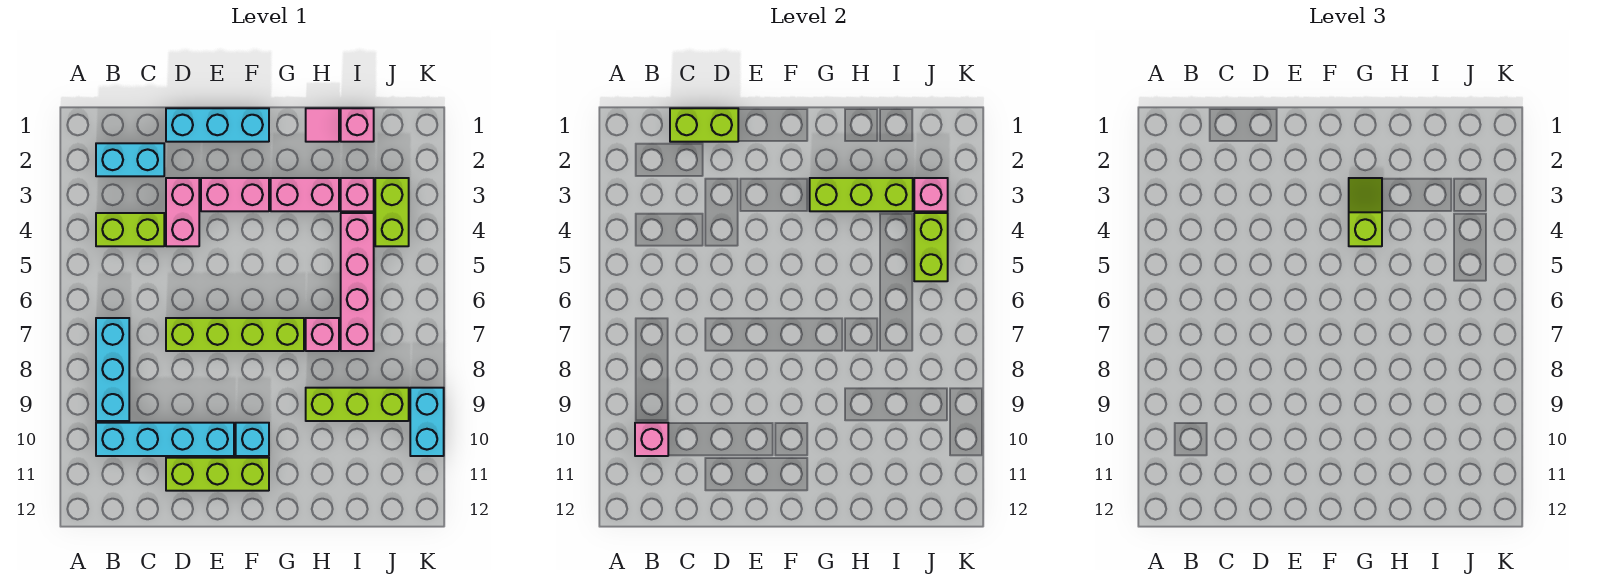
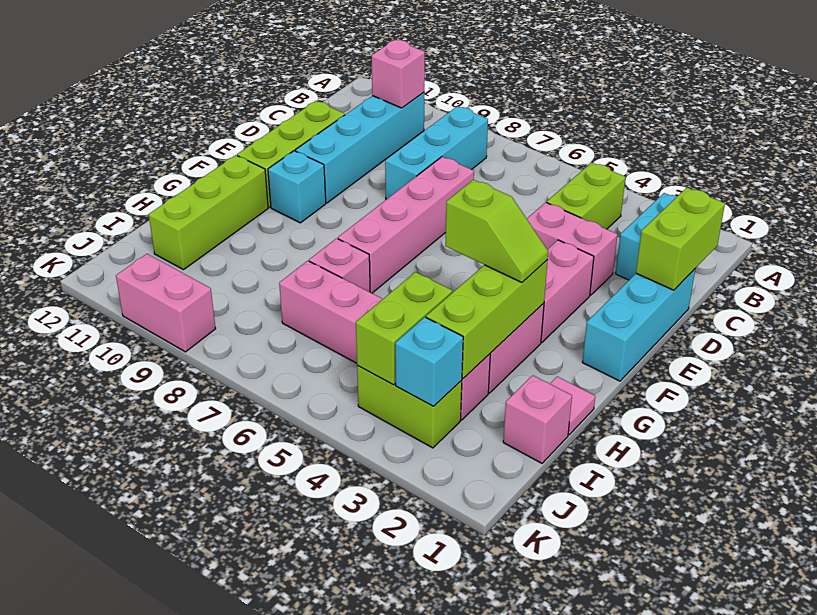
cyan brick B7:B9 level 1 -> cyan brick B8:D8 level 1
lime brick D7:G7 level 1 -> pink brick D7:G7 level 1
lime brick H9:J9 level 1 -> lime brick G11:I11 level 1
pink brick J3 level 2 -> cyan brick J3 level 2
lime brick J4:J5 level 2 -> lime brick I4:J4 level 2
cyan brick K9:K10 level 1 -> pink brick K9:K10 level 1

